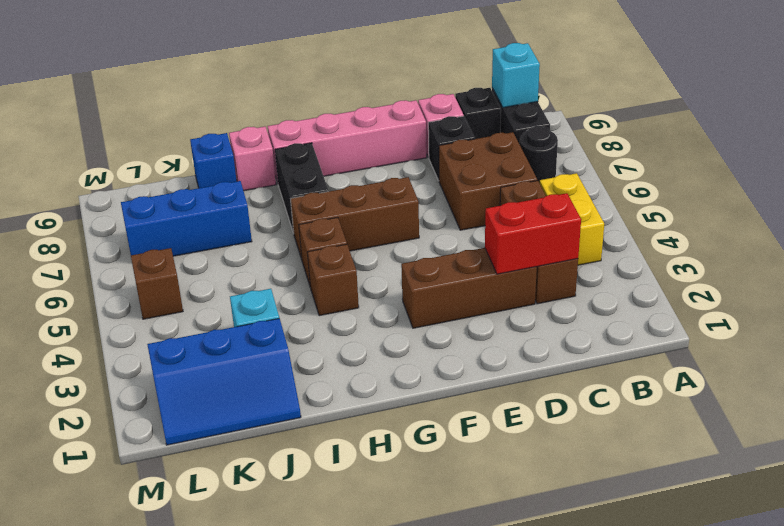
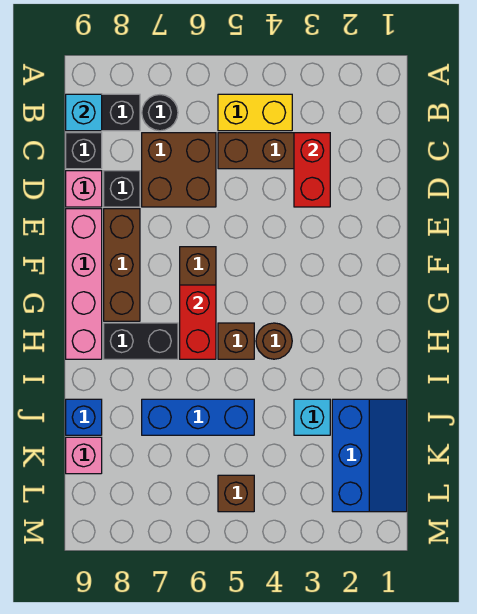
brown brick D3:F3 level 1 -> brown brick E8:G8 level 1
none -> red brick G6:H6 level 2
brown brick H4 level 1 -> brown round brick H4 level 1
pink brick I9 level 1 -> pink brick K9 level 1
blue brick J7:L7 level 1 -> blue brick J5:J7 level 1

